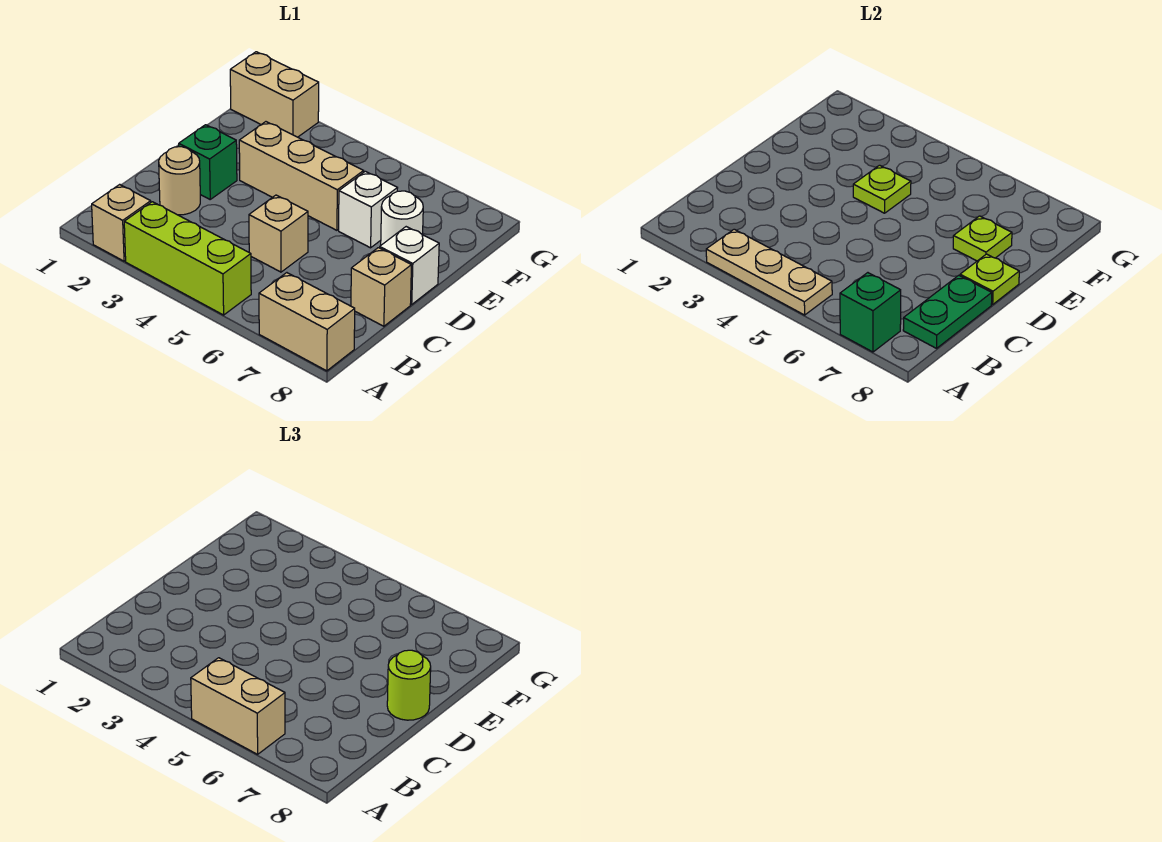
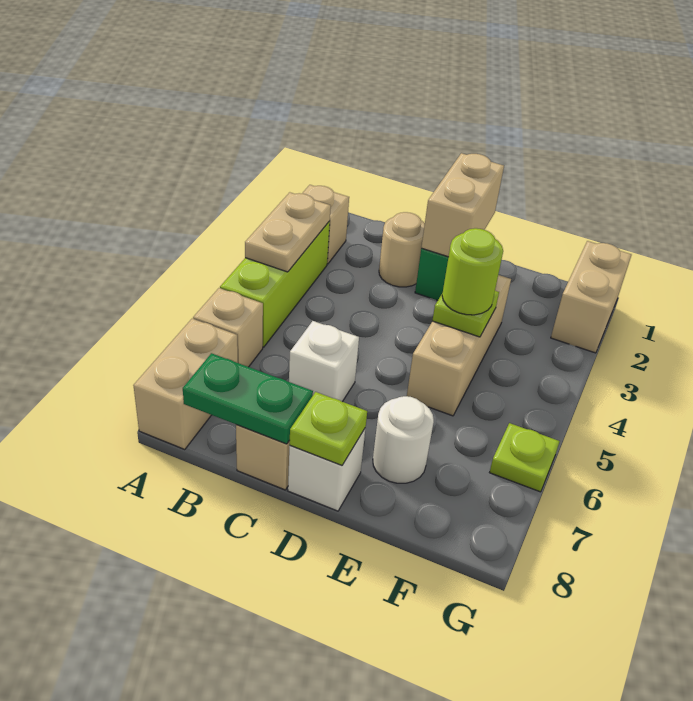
tan plate A3:A5 level 2 -> tan plate A3:A4 level 2
tan brick A5:A6 level 3 -> tan brick D1:D2 level 2
green brick A7 level 2 -> none
tan brick C5 level 1 -> tan brick A6 level 1
lime round brick D8 level 3 -> lime round brick E4 level 3
white brick E6 level 1 -> white brick C6 level 1
lime plate E7 level 2 -> lime plate G6 level 1

